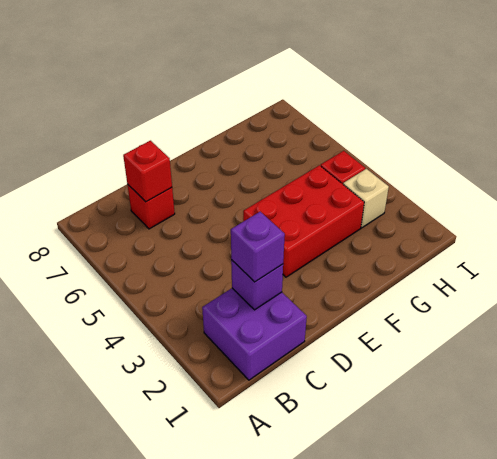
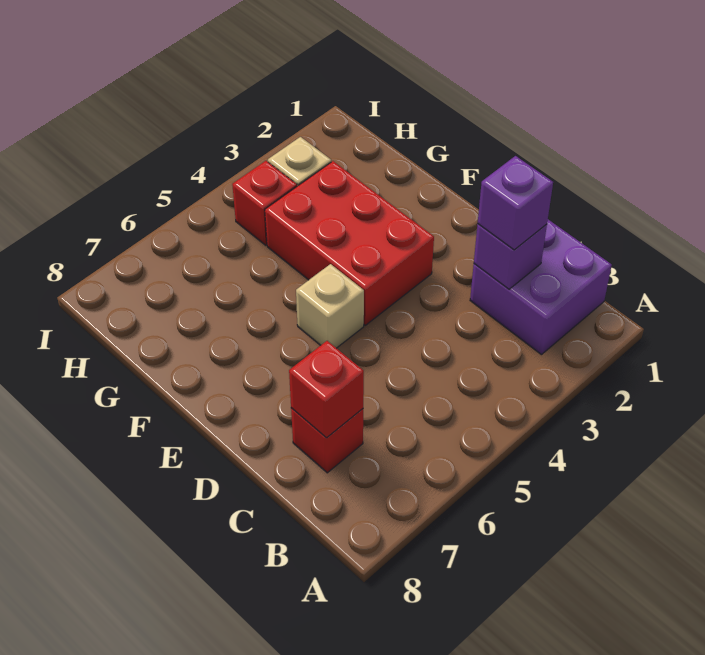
none -> tan brick E5 level 1

